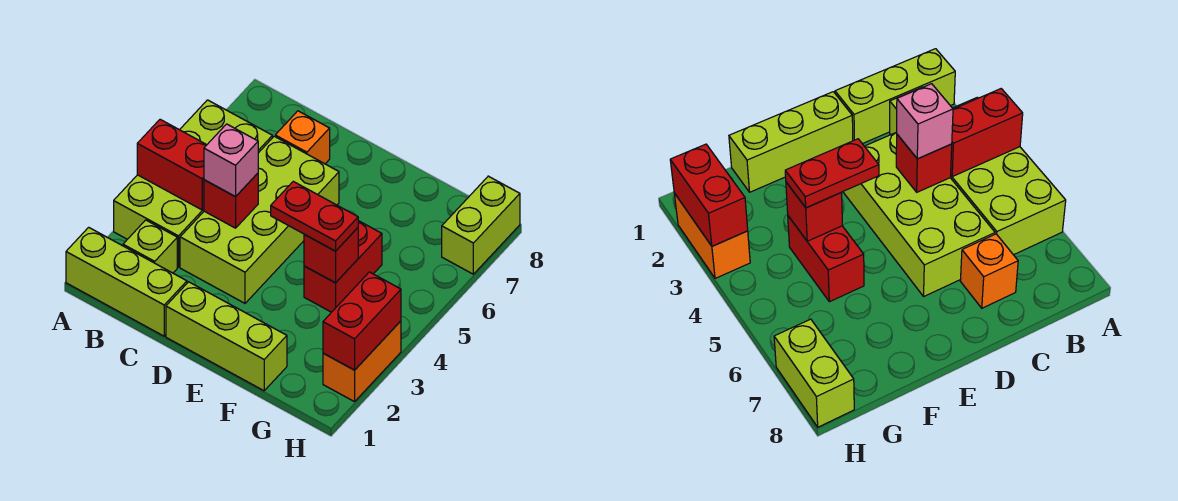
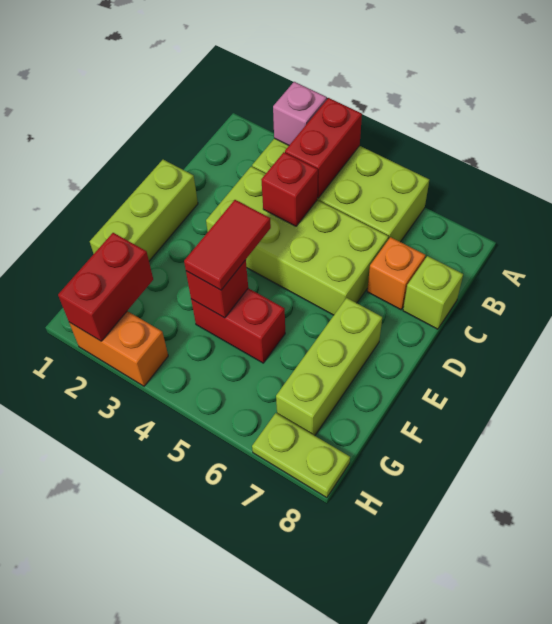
lime brick A1:C1 level 1 -> lime brick E7:G7 level 1
lime brick B2 level 1 -> lime brick C8 level 1
pink brick C4 level 3 -> pink brick A3 level 2
red plate E4:F4 level 3 -> red tile E4:F4 level 3
red brick H2:H3 level 2 -> red brick G2:H2 level 2
lime brick H7:H8 level 1 -> lime plate H7:H8 level 1

